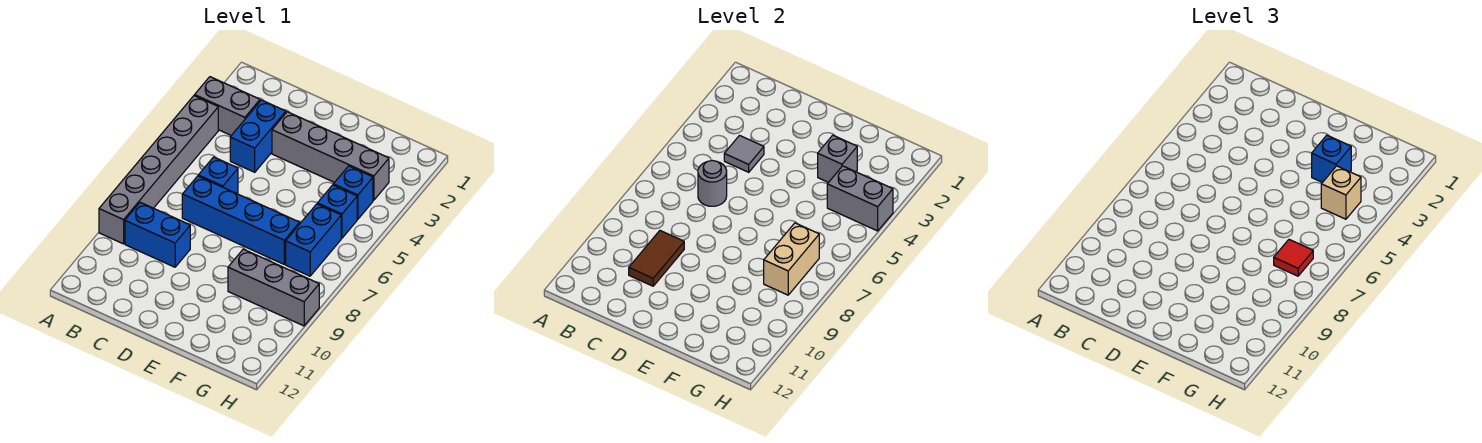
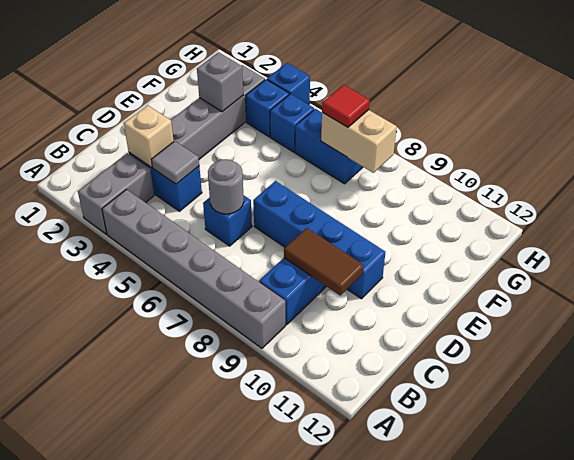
blue brick C7:F7 level 1 -> blue brick D7:D10 level 1
blue brick F3 level 3 -> blue brick H4 level 1
grey brick F9:H9 level 1 -> none
grey brick G4:H4 level 2 -> none
tan brick G4 level 3 -> tan brick C3 level 2

